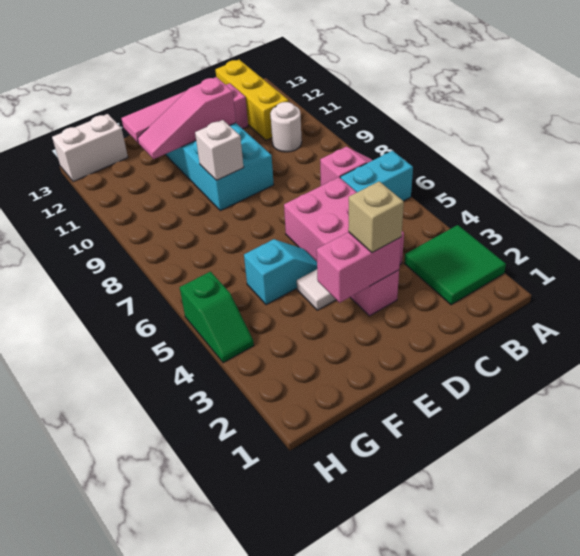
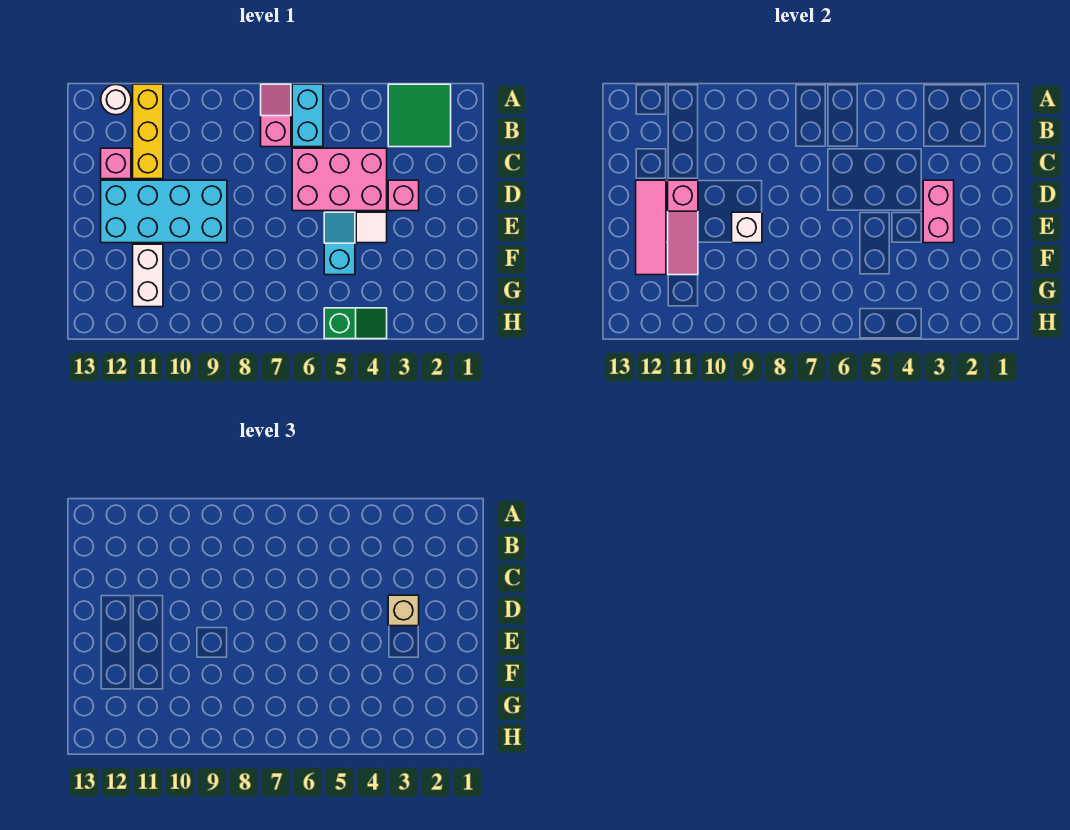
white round brick B10 level 1 -> white round brick A12 level 1
yellow brick B11:B13 level 1 -> yellow brick A11:C11 level 1
white brick G13:H13 level 1 -> white brick F11:G11 level 1

